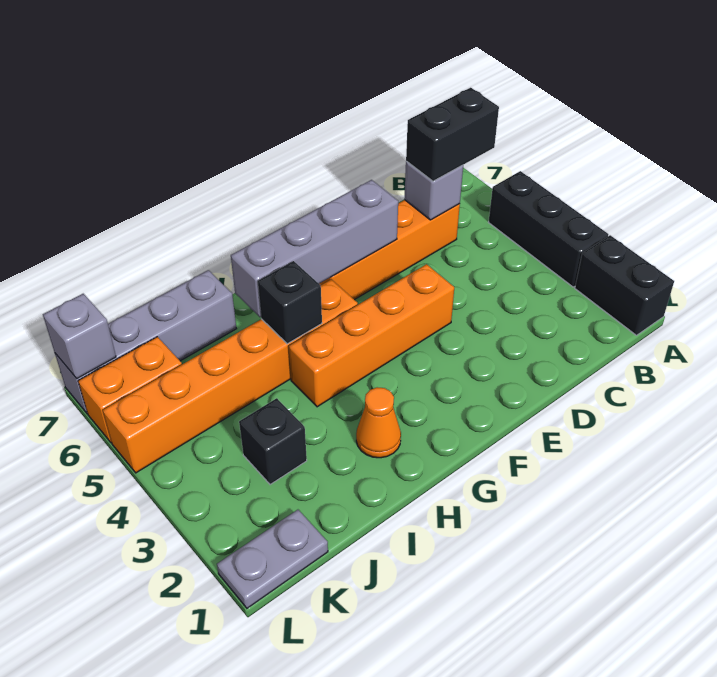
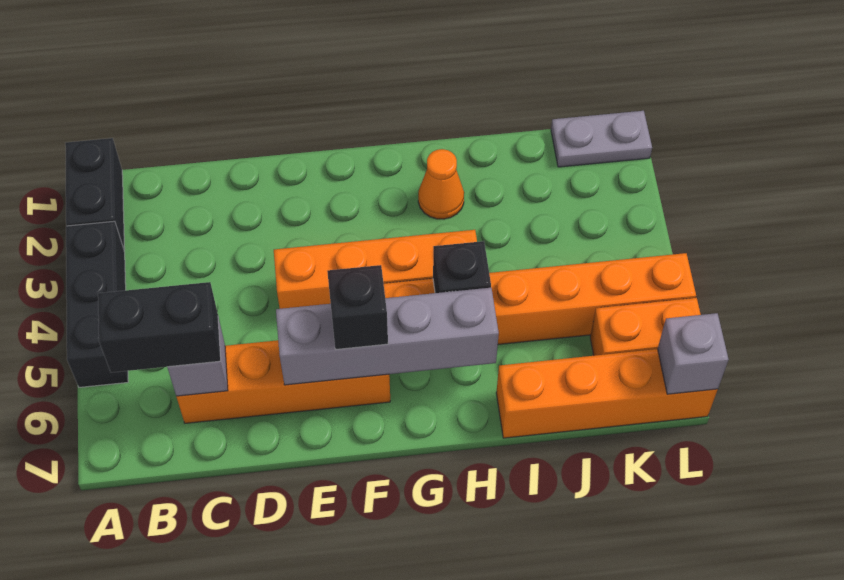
grey brick I7:L7 level 1 -> orange brick I7:L7 level 1
black brick J3 level 1 -> black brick F6 level 3

